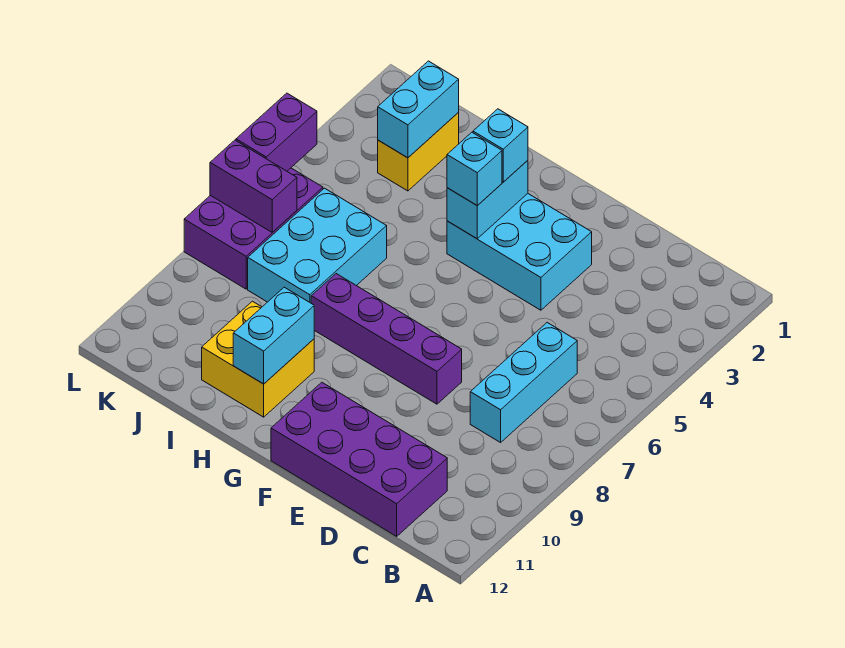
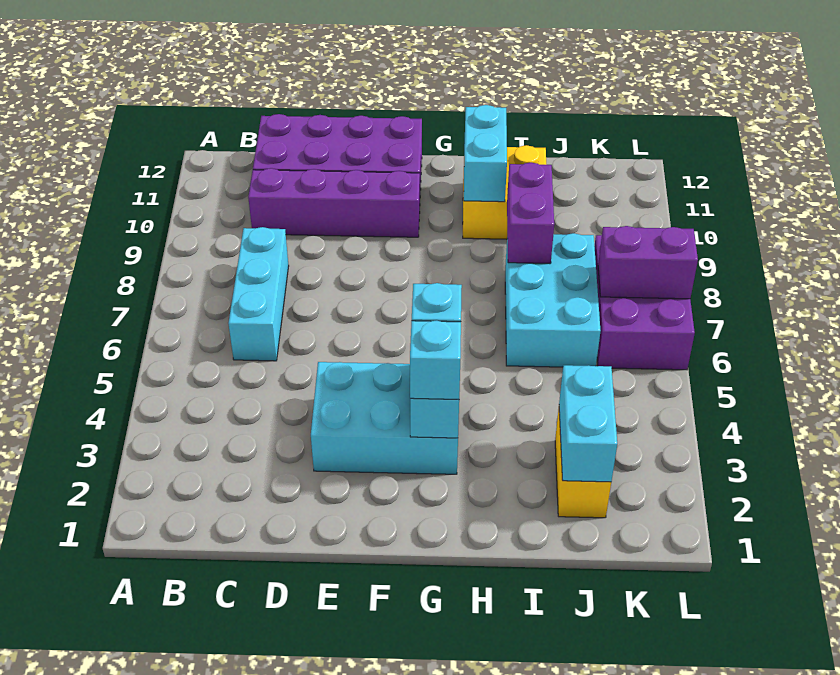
purple brick E8:H8 level 1 -> purple brick C10:F10 level 1
purple brick L5:L6 level 2 -> purple brick I8:I9 level 2

